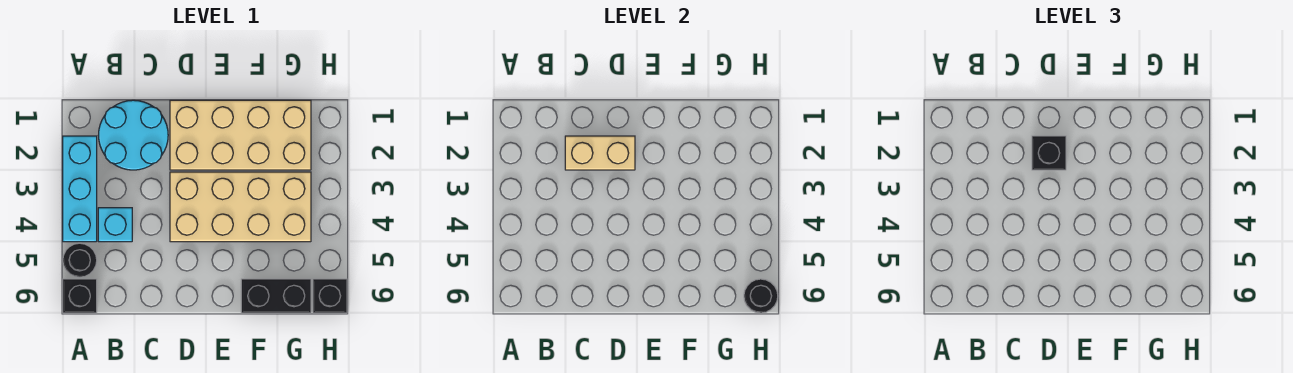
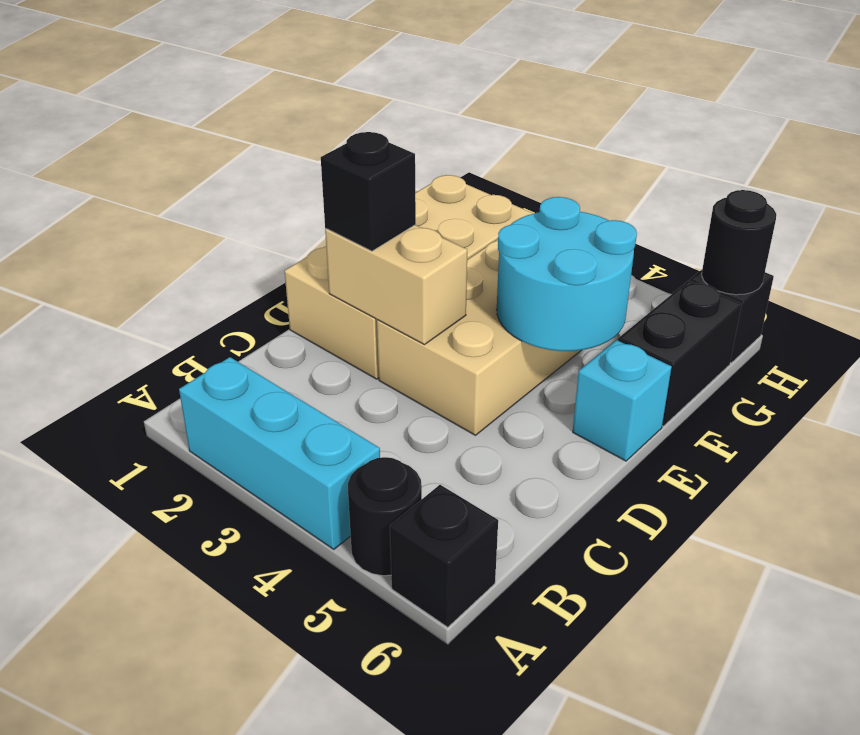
cyan round brick B1:C2 level 1 -> cyan round brick E4:F5 level 2
cyan brick B4 level 1 -> cyan brick E6 level 1
tan brick C2:D2 level 2 -> tan brick D2:D3 level 2

